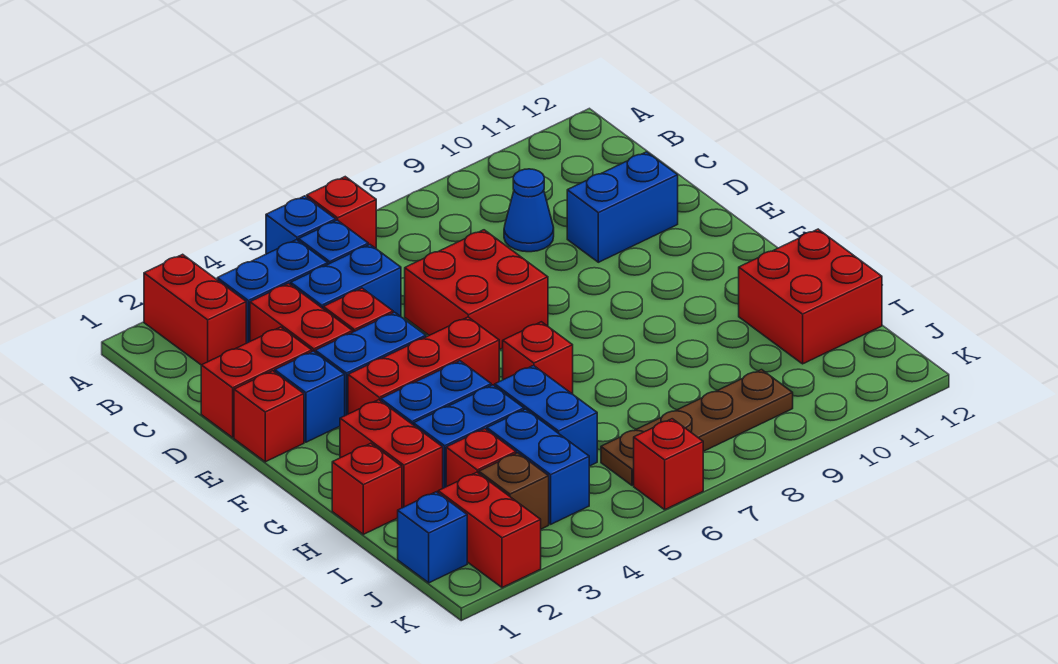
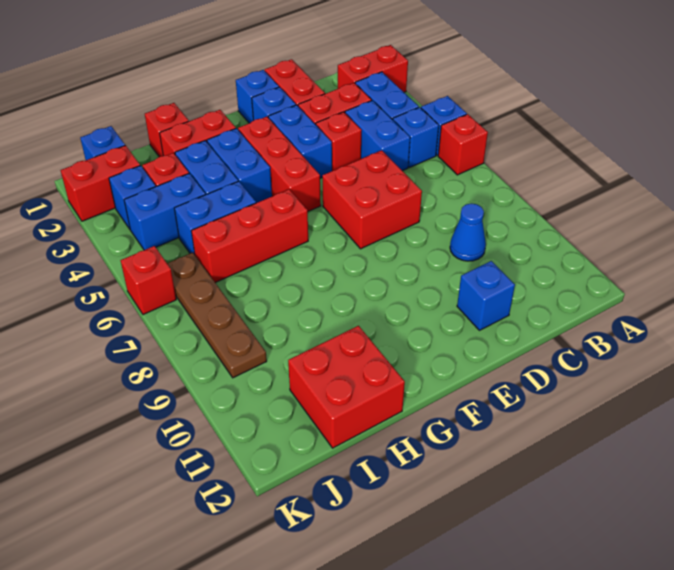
blue brick D10:D11 level 1 -> blue brick D11 level 1
red brick E1 level 1 -> blue brick E1 level 1
red brick G6 level 1 -> red brick G6:I6 level 1
brown brick J3 level 1 -> blue brick J3 level 1

